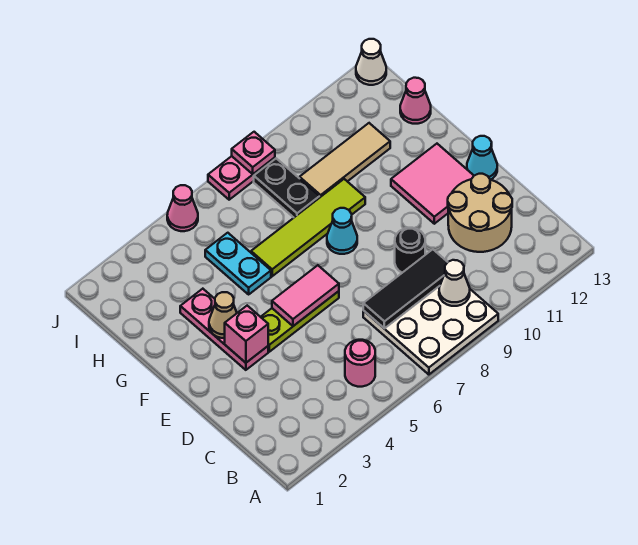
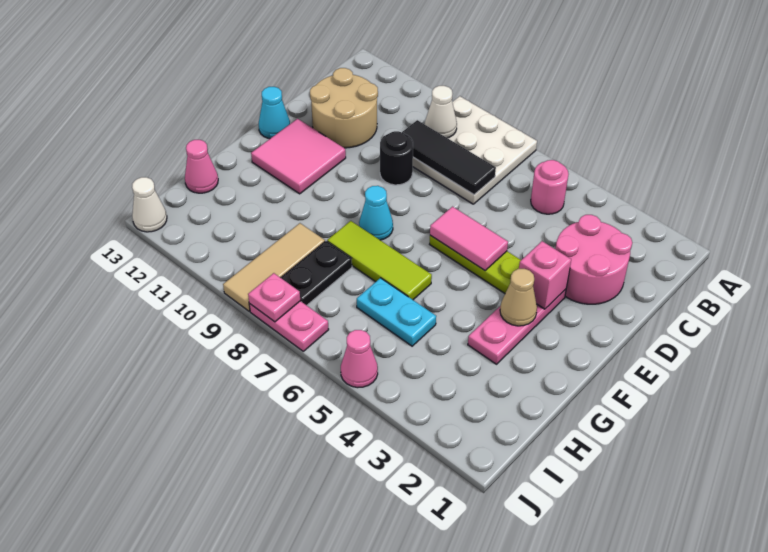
none -> pink round brick C2:D3 level 1
cyan plate G5:H5 level 1 -> cyan plate H5:H6 level 1
lime tile G6:G9 level 1 -> lime tile G6:G8 level 1
tan tile H9:H11 level 1 -> tan tile H9:J9 level 1

